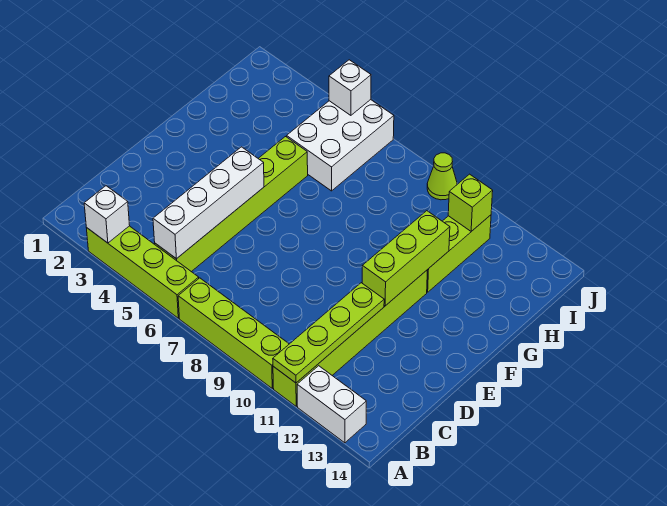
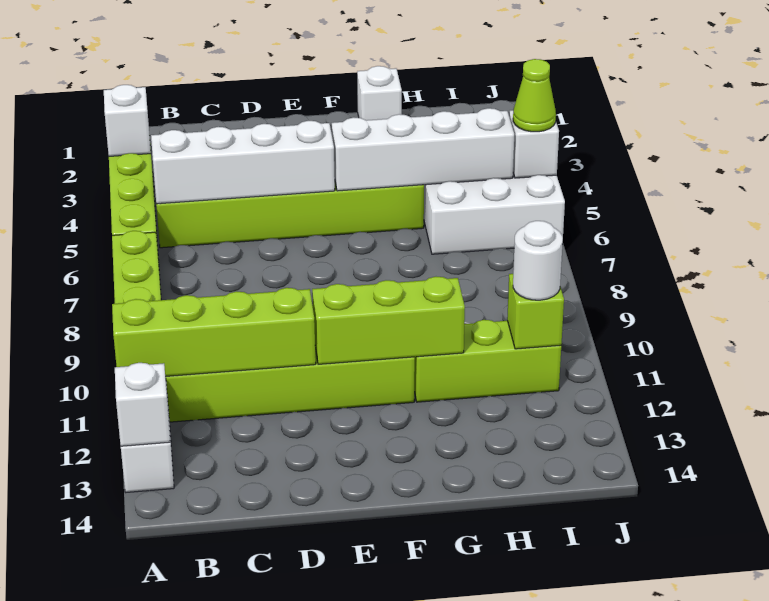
lime plate A11:D11 level 2 -> lime brick A11:D11 level 2
none -> white brick A13 level 2
none -> white brick F5:I5 level 2
none -> white brick G1 level 1
none -> white round brick I11 level 3
lime cone J9 level 1 -> lime cone J5 level 3

